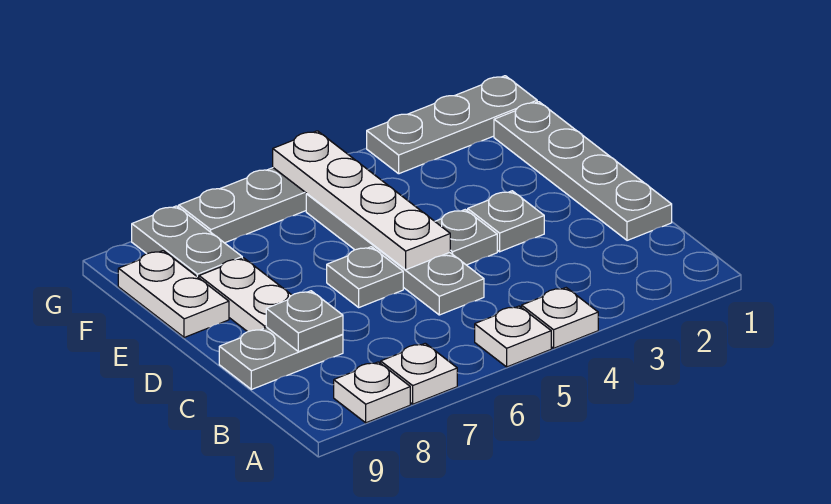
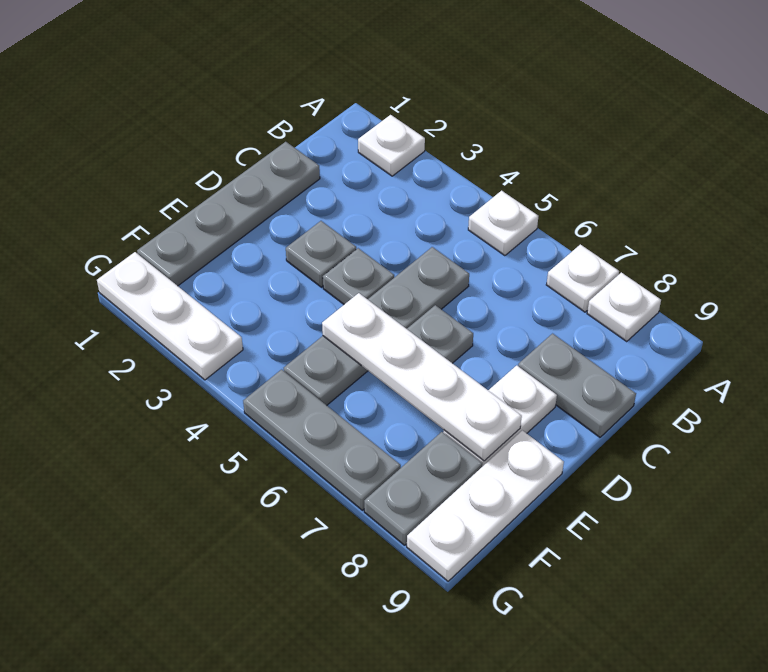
white plate A4 level 1 -> white plate A2 level 1
grey plate C8 level 2 -> none
white plate D5:G5 level 2 -> white plate E5:E8 level 2
white plate E9:F9 level 1 -> white plate E9:G9 level 1
grey plate G1:G3 level 1 -> white plate G1:G3 level 1

